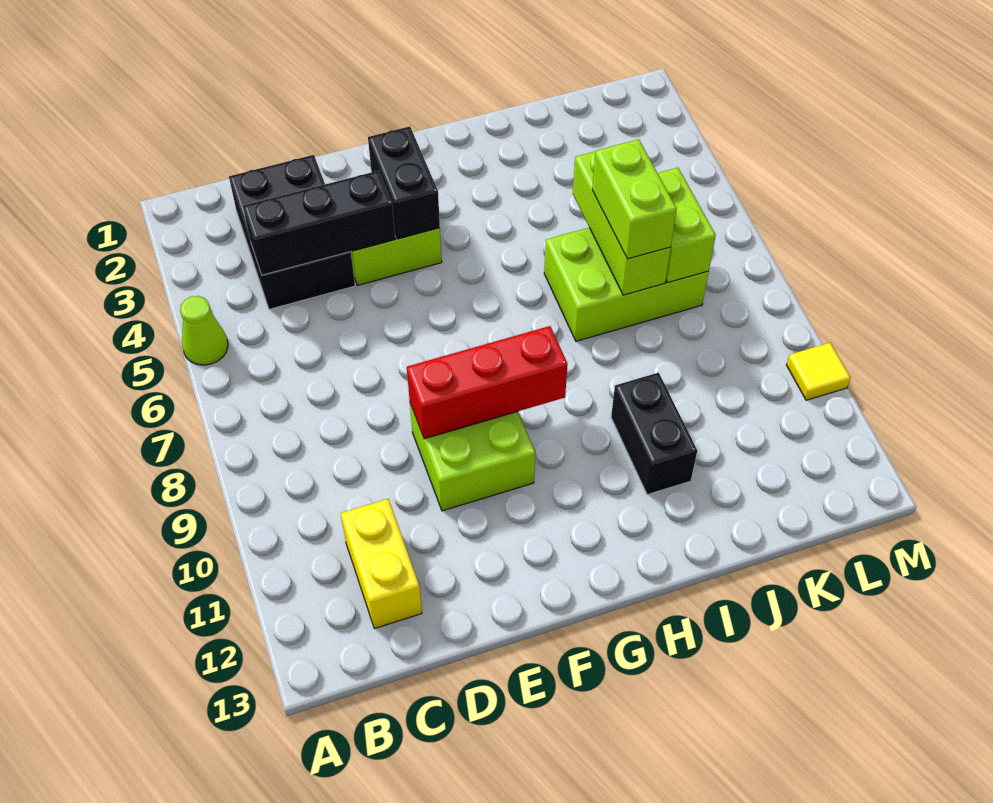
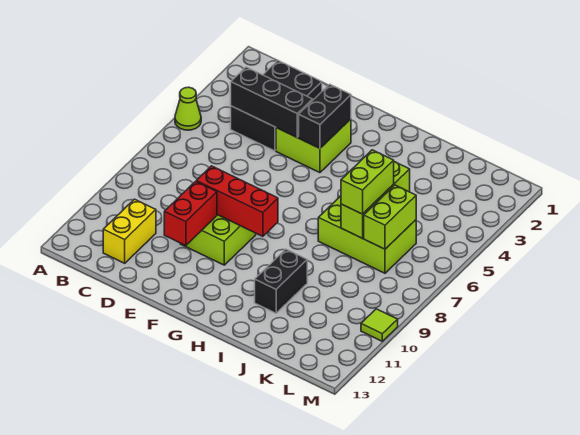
none -> red brick E10:E11 level 2
yellow tile M10 level 1 -> lime tile M10 level 1

